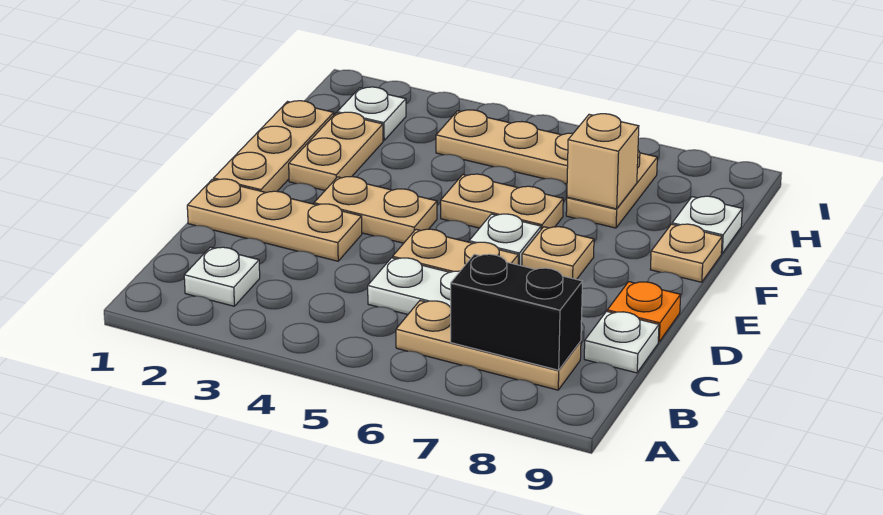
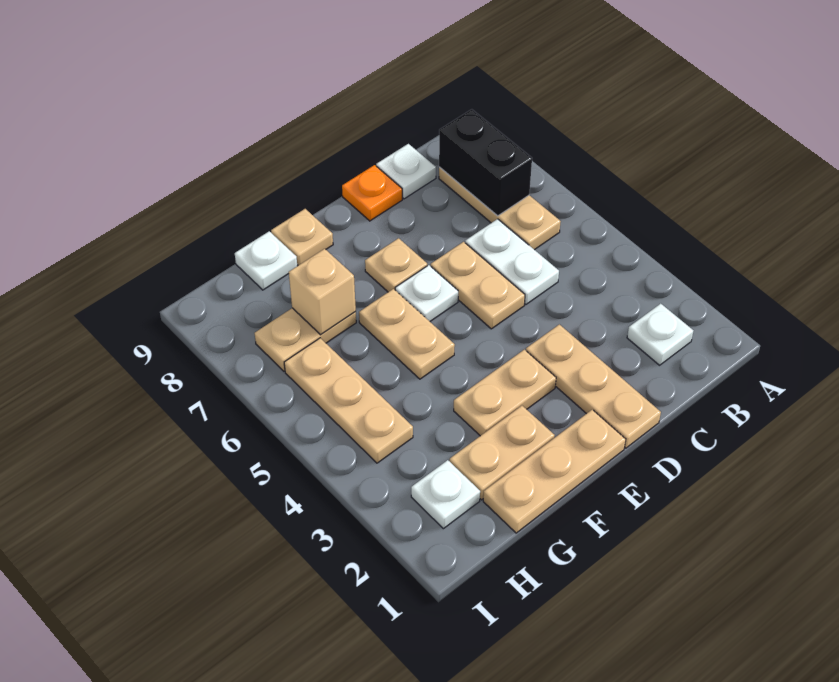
tan plate E3:E4 level 1 -> tan plate E3:F3 level 1

